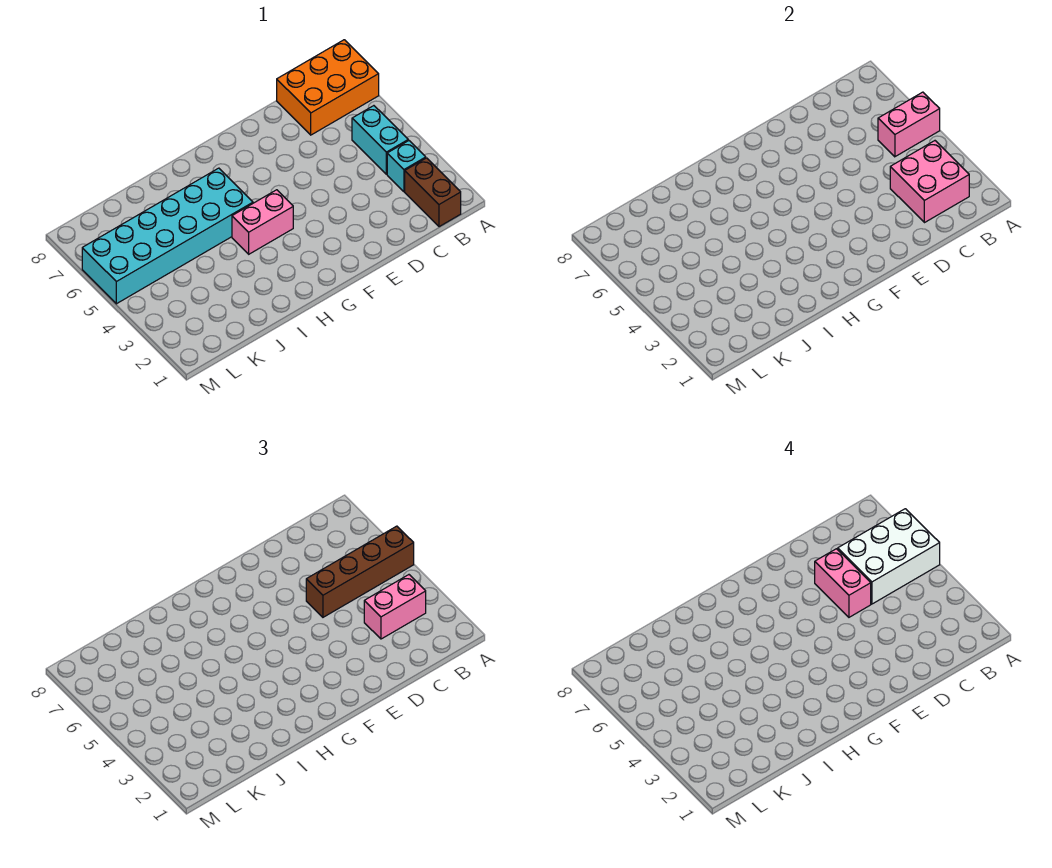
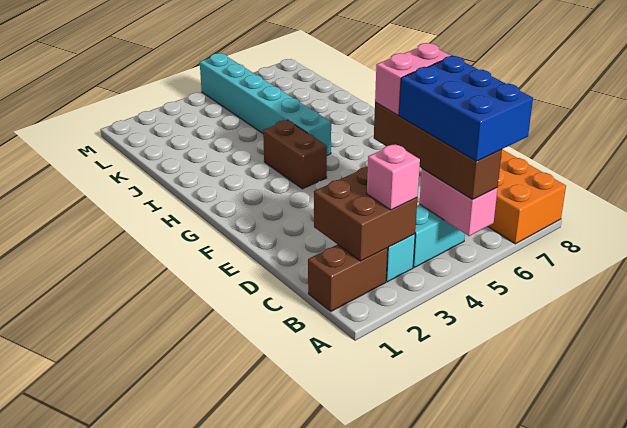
white brick A5:C6 level 4 -> blue brick A5:C6 level 4
pink brick B2:C3 level 2 -> brown brick B2:C3 level 2
pink brick B3:C3 level 3 -> pink brick B3 level 3
pink brick G4:H4 level 1 -> brown brick G4:H4 level 1
cyan brick H5:M6 level 1 -> cyan brick H5:M5 level 1

